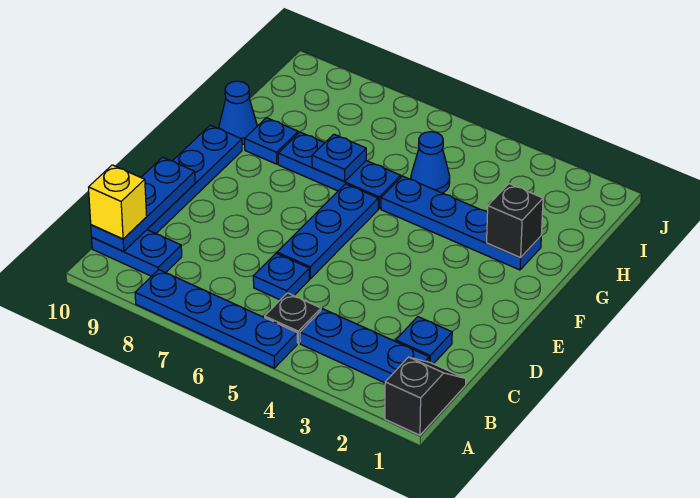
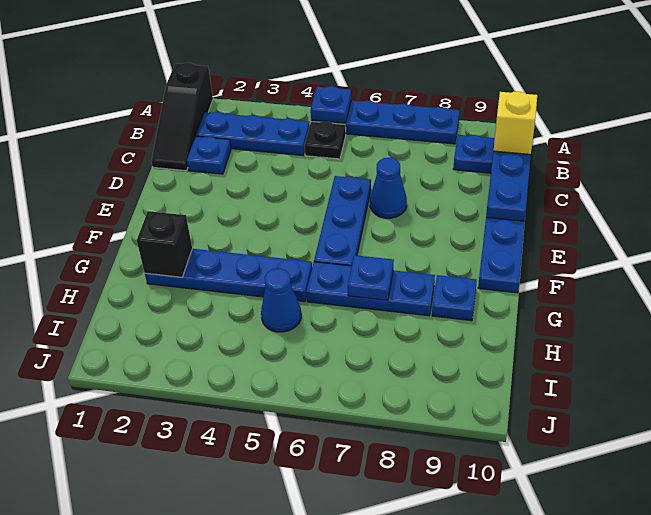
black slope A1:B1 level 1 top A -> black slope A1:C1 level 1 top A
blue plate C6 level 1 -> blue plate A5 level 2
blue cone G10 level 1 -> blue cone D7 level 1

